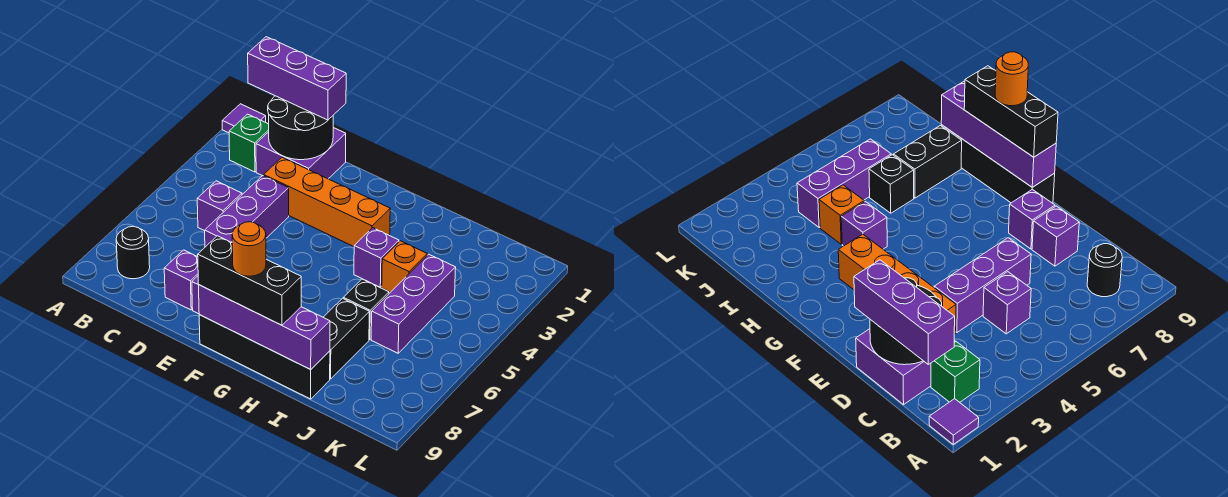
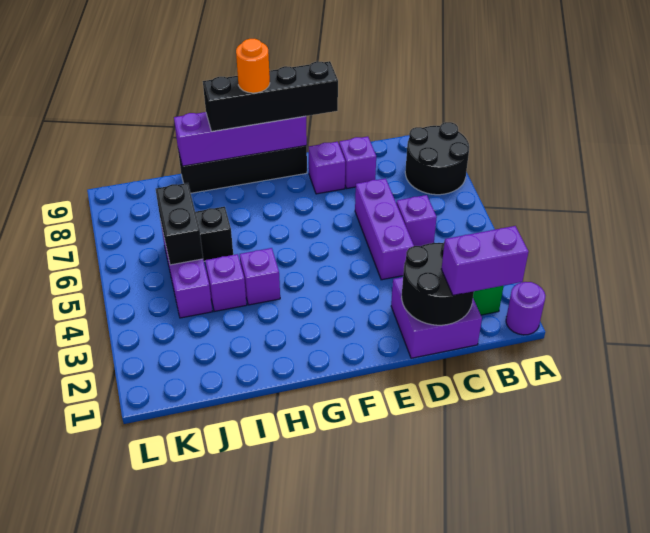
purple tile A1 level 1 -> purple round brick A1 level 1
purple brick B1:D1 level 3 -> purple brick B1:C1 level 3
black round brick B8 level 1 -> black round brick A7:B8 level 1
orange brick D3:G3 level 1 -> none
black brick F9:H9 level 3 -> black brick E9:H9 level 3
orange brick I4 level 1 -> purple brick I4 level 1
black brick I7:I8 level 1 -> black brick J5:J6 level 2

